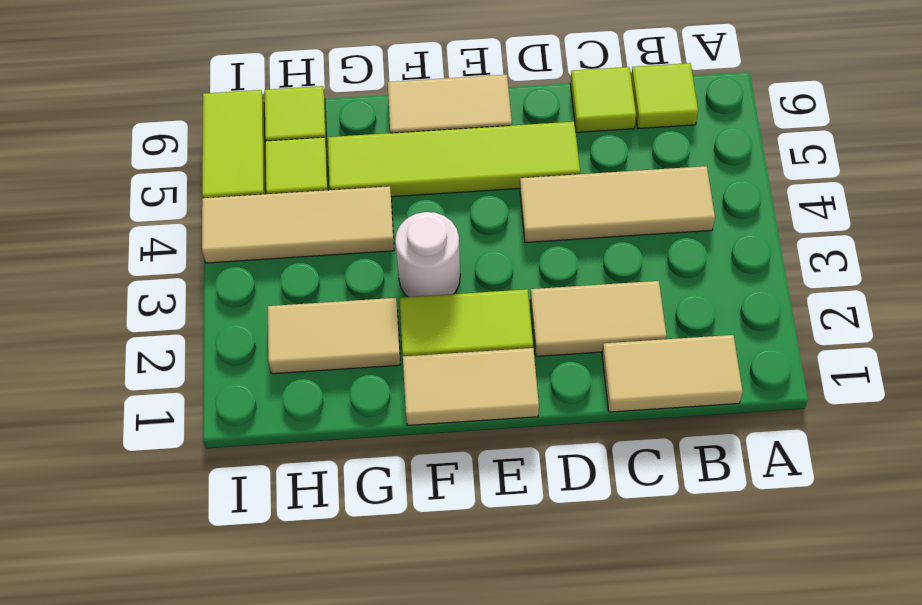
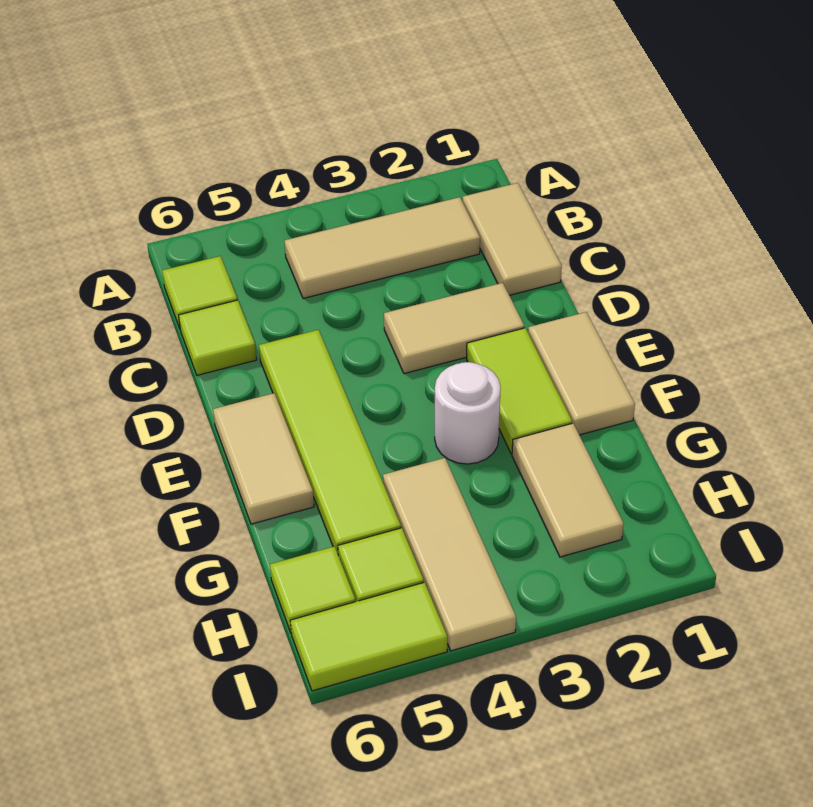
tan tile B4:D4 level 1 -> tan tile B2:B4 level 1
tan tile C2:D2 level 1 -> tan tile D2:D3 level 1

